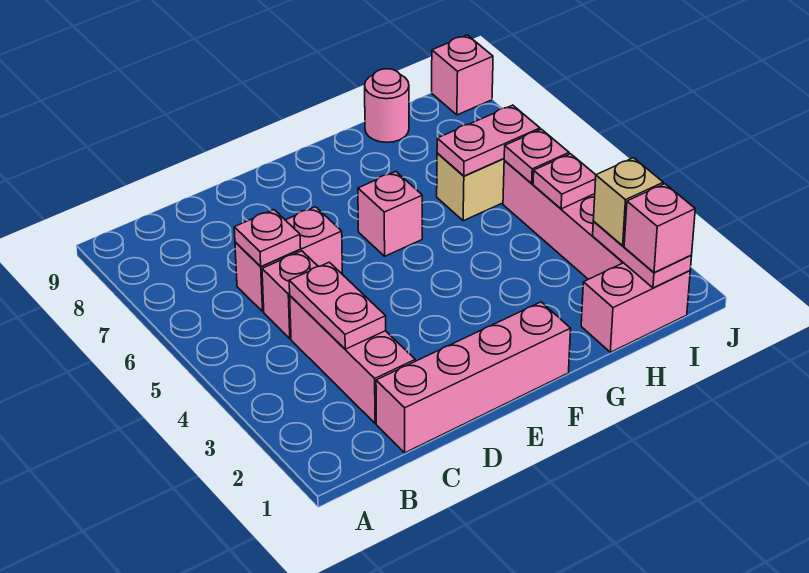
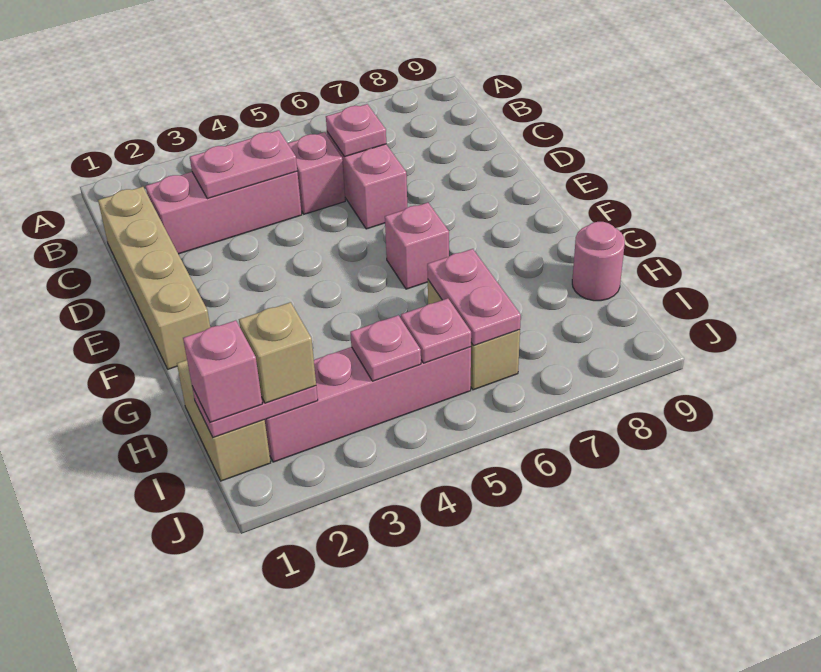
pink brick C1:F1 level 1 -> tan brick C1:F1 level 1
pink brick H1:I1 level 1 -> tan brick H1:I1 level 1
pink brick J9 level 1 -> none

